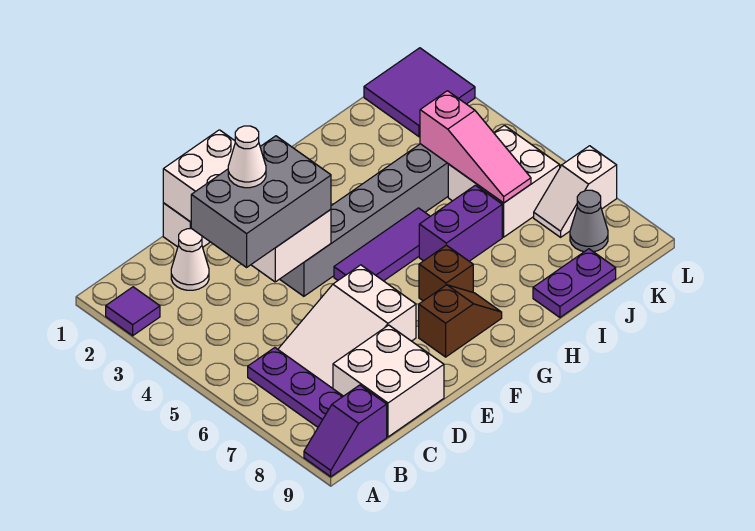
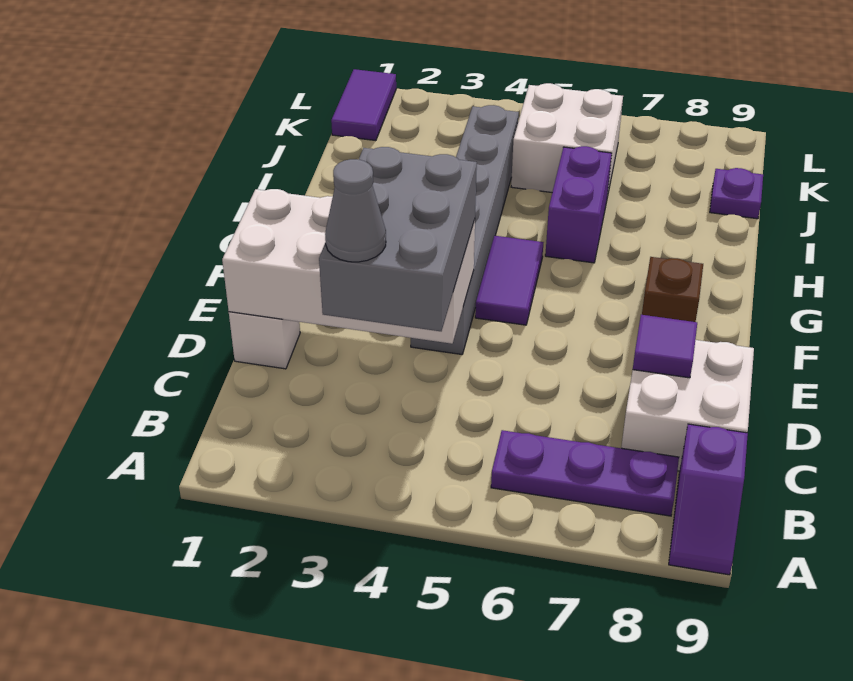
purple tile A2 level 1 -> purple tile D8 level 2
white cone C2 level 1 -> none
white slope C6:E7 level 1 top E -> none
white cone D3 level 4 -> none
purple tile F5:H5 level 1 -> purple tile F5:G5 level 1
brown brick G7 level 1 -> none
purple plate I9:J9 level 1 -> purple plate J9 level 1
pink slope J4:J6 level 2 top 4 -> none
purple tile K1:L2 level 1 -> purple tile K1:L1 level 1
white slope K7:L7 level 1 top L -> none
grey cone K8 level 1 -> grey cone C3 level 4

